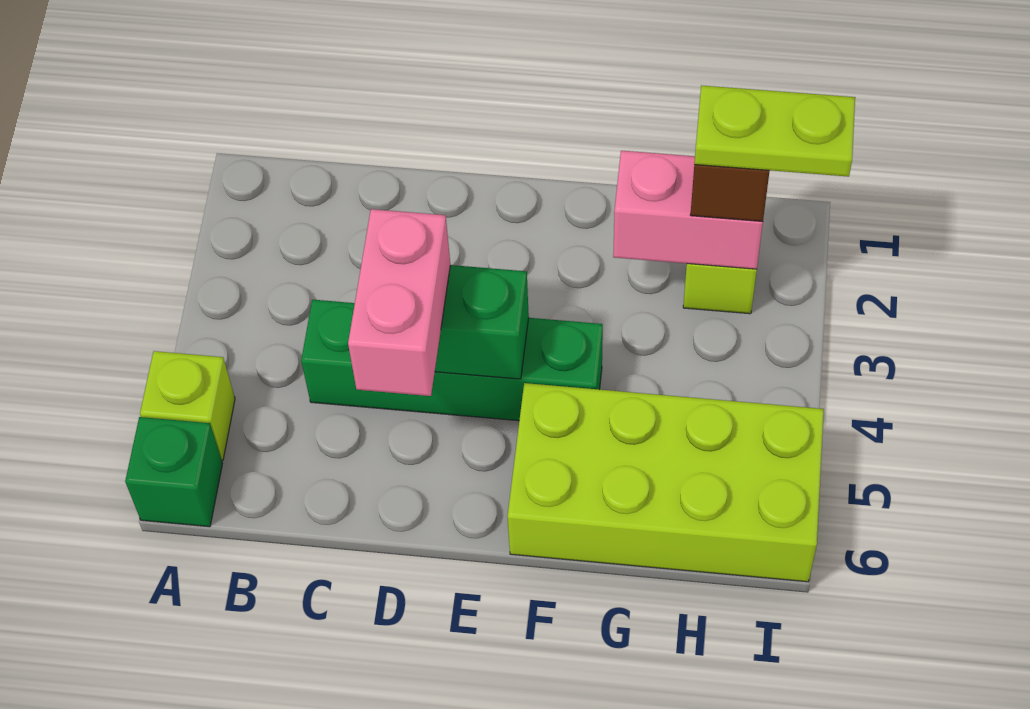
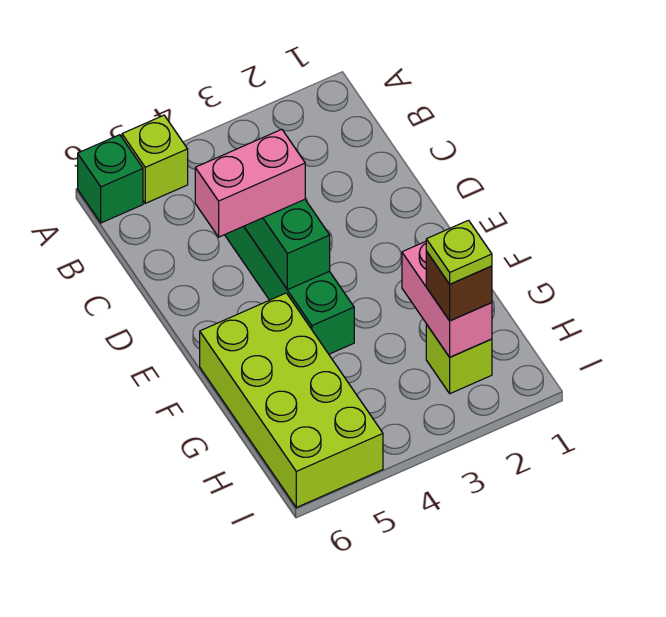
lime plate H2:I2 level 4 -> lime plate H2 level 4

